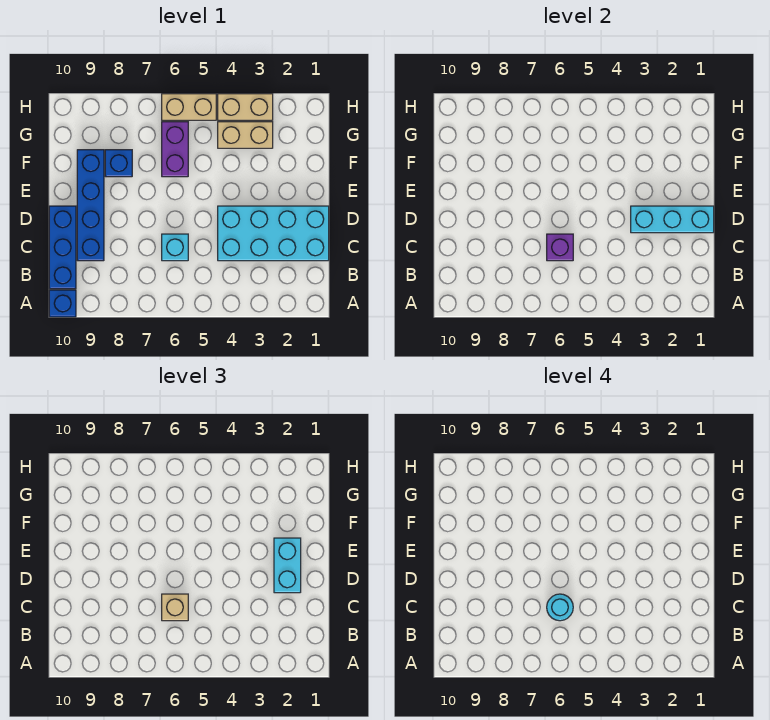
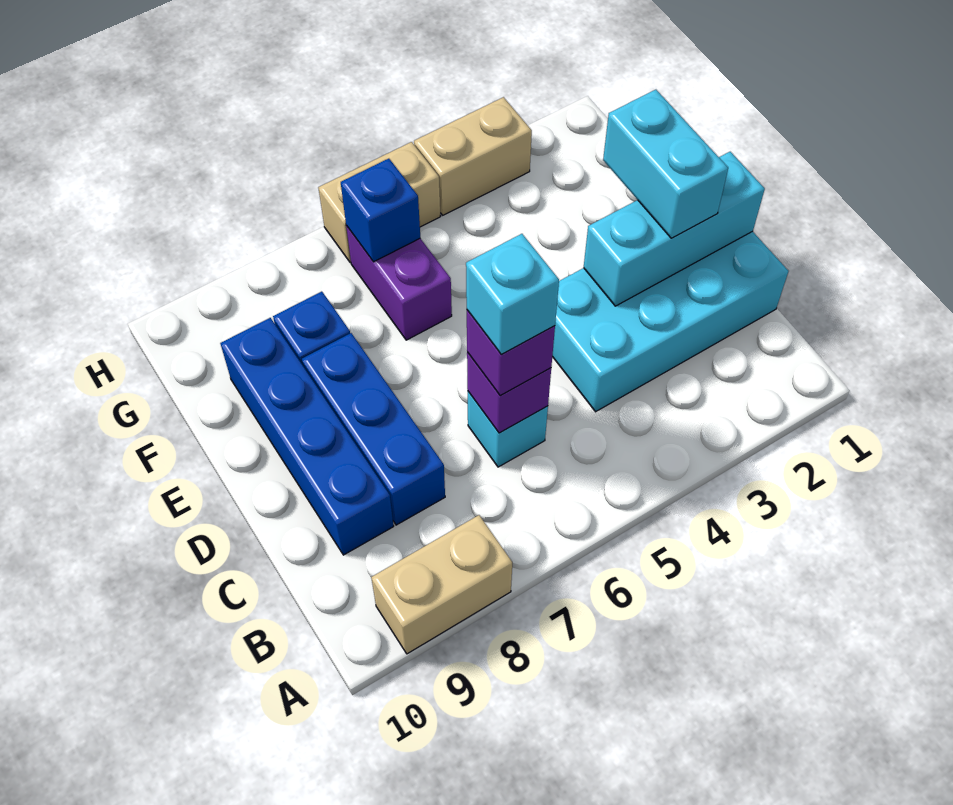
blue brick A10 level 1 -> blue brick G6 level 2
blue brick B10:D10 level 1 -> blue brick C8:E8 level 1
tan brick C6 level 3 -> purple brick C6 level 3
cyan round brick C6 level 4 -> cyan brick C6 level 4
tan brick G3:G4 level 1 -> tan brick A8:A9 level 1

